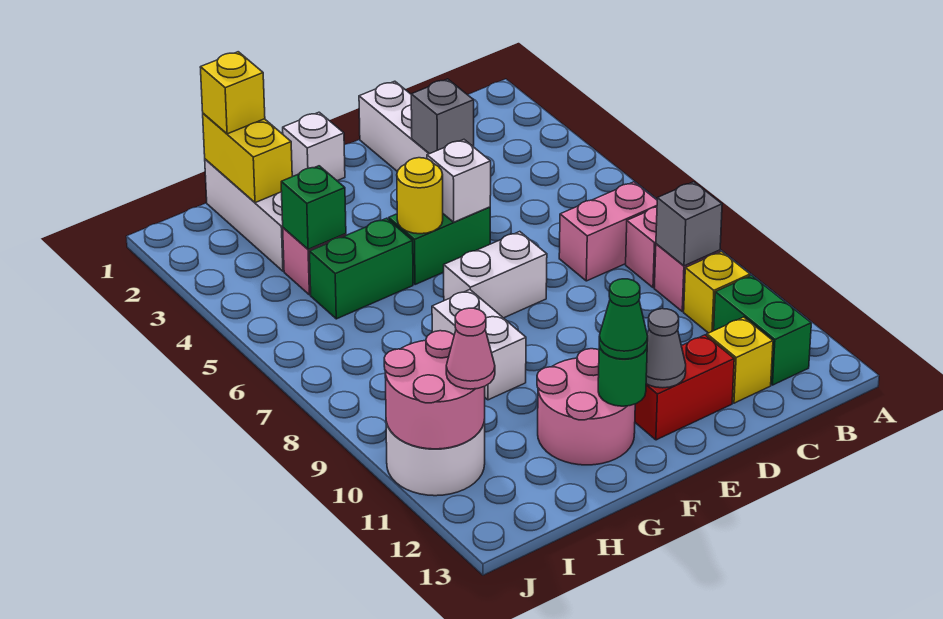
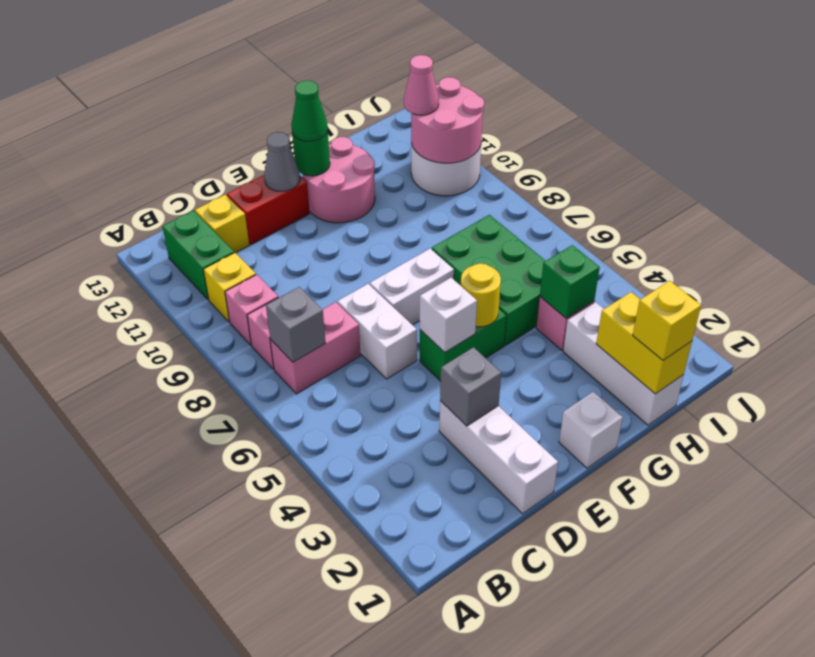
grey brick B9 level 2 -> grey brick B7 level 2
green brick G5:H5 level 1 -> green brick G5:H7 level 1
white brick G8:G9 level 1 -> white brick D6:D7 level 1

